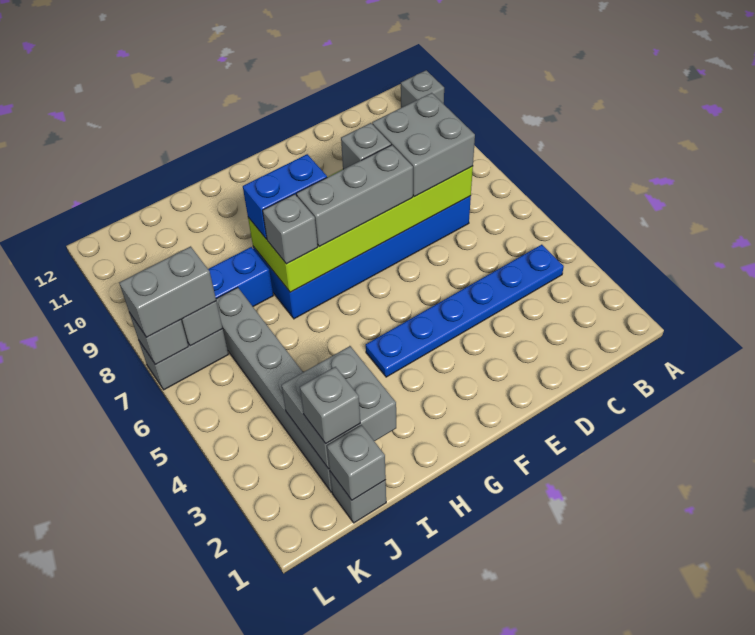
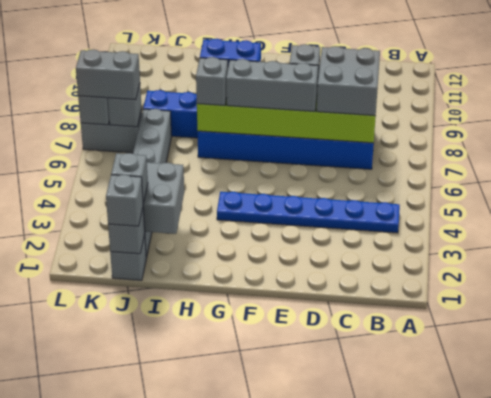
grey brick A11 level 1 -> grey brick J1 level 3

